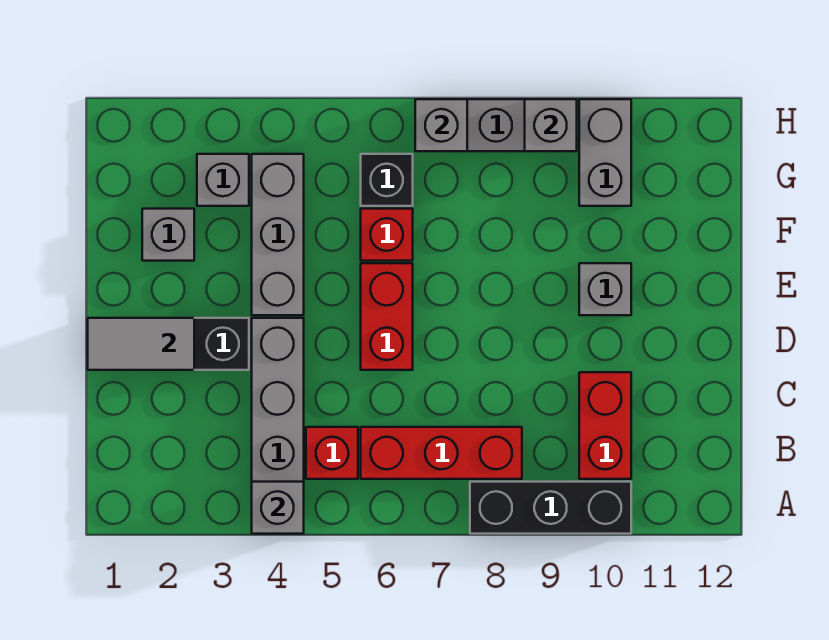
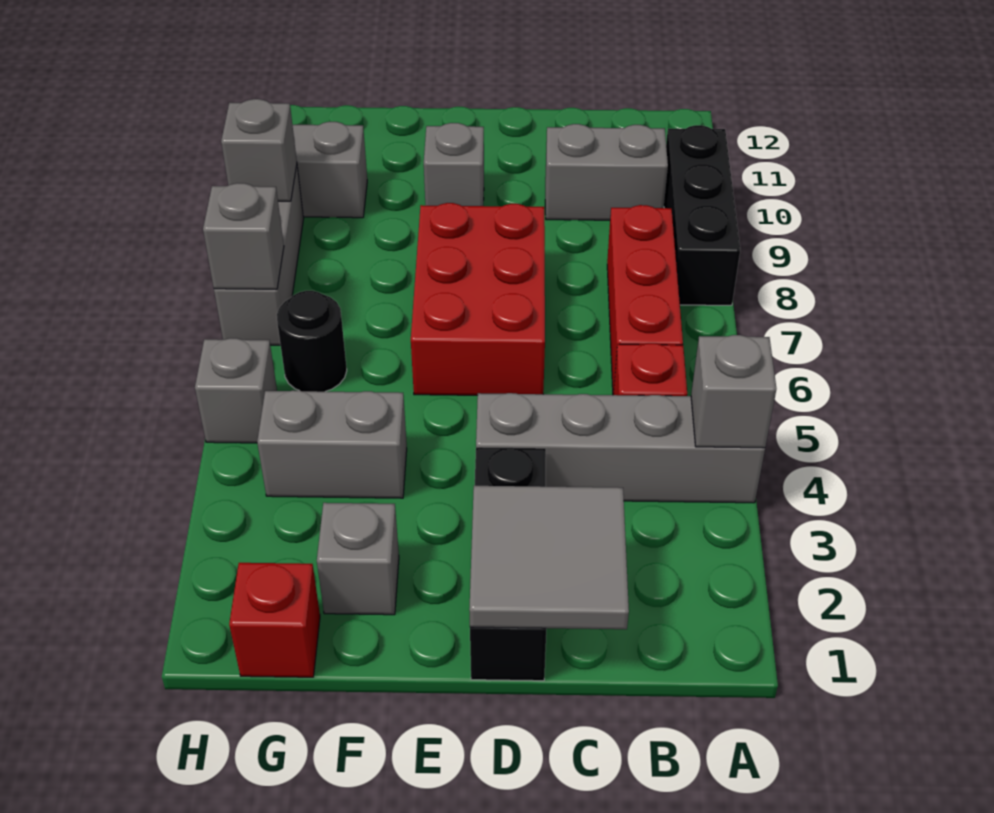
red brick B10:C10 level 1 -> grey brick B10:C10 level 1
grey tile D1:D2 level 2 -> grey tile C1:D2 level 2
red brick D6:E6 level 1 -> red brick D6:E8 level 1
grey brick E4:G4 level 1 -> grey brick F4:G4 level 1
red brick F6 level 1 -> red brick G1 level 1
grey brick G3 level 1 -> grey brick H5 level 1
black brick G6 level 1 -> black round brick G6 level 1

